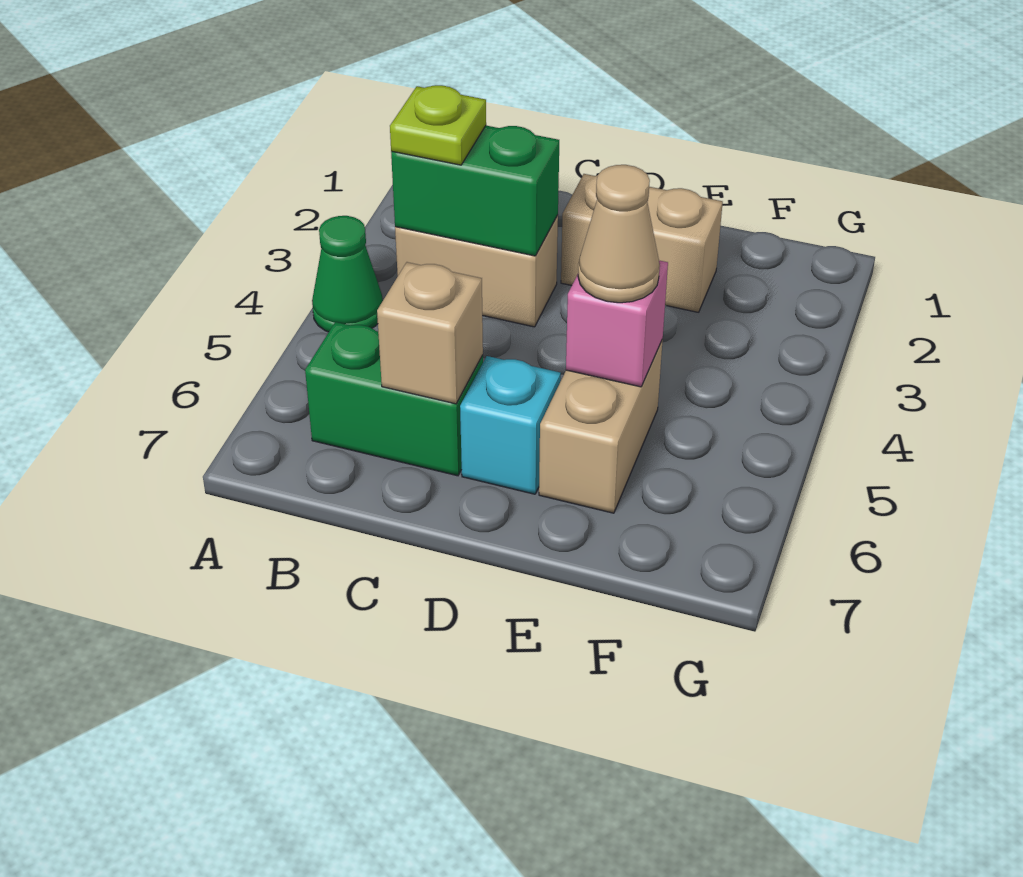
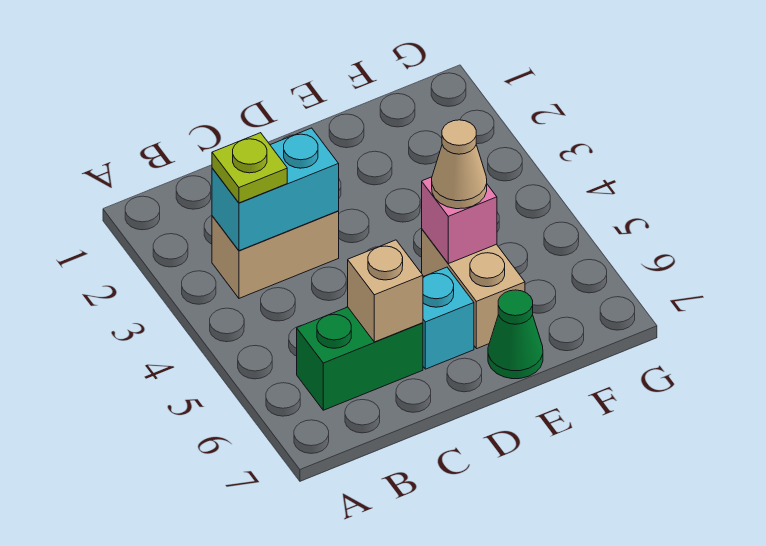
green cone A4 level 1 -> green cone E7 level 1
green brick B3:C3 level 2 -> cyan brick B3:C3 level 2
tan brick D2:E2 level 1 -> none

